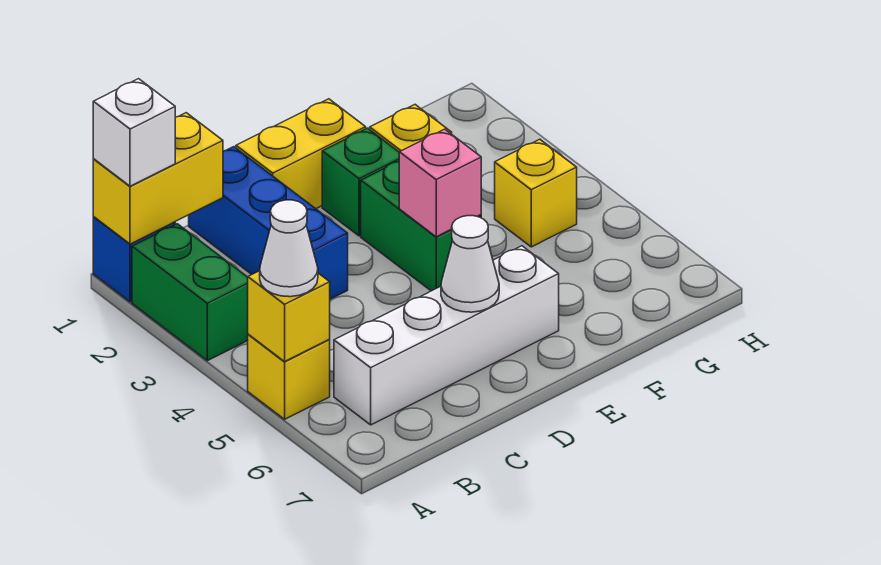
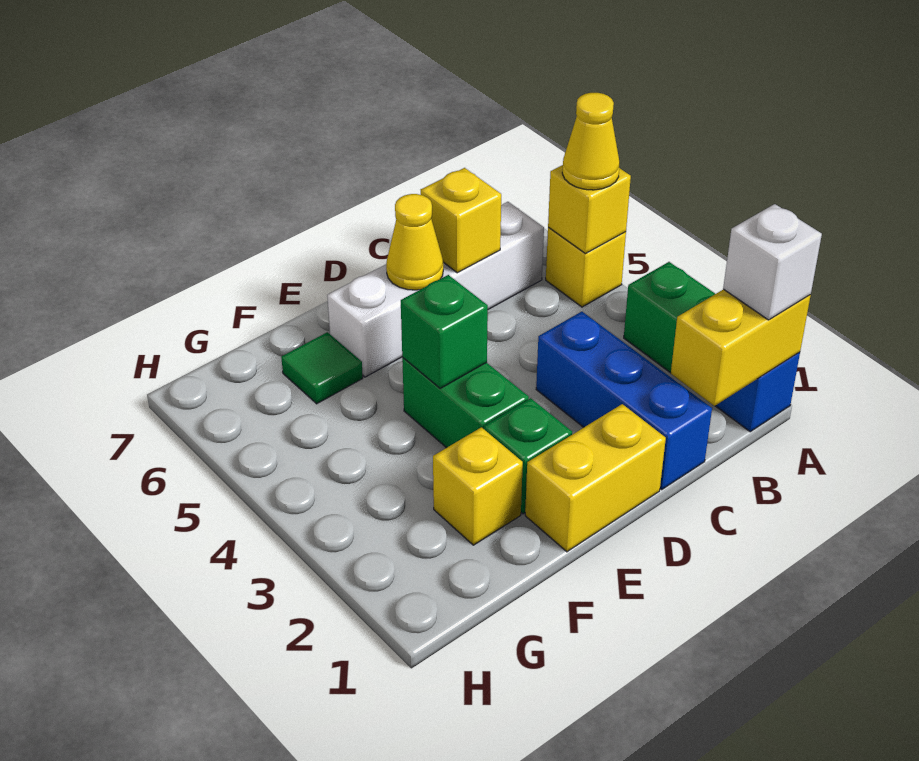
white cone A5 level 3 -> yellow cone A5 level 3
white cone D6 level 2 -> yellow cone D6 level 2
pink brick E4 level 2 -> green brick E4 level 2
none -> green tile F6 level 1
yellow brick G4 level 1 -> yellow brick C6 level 2

